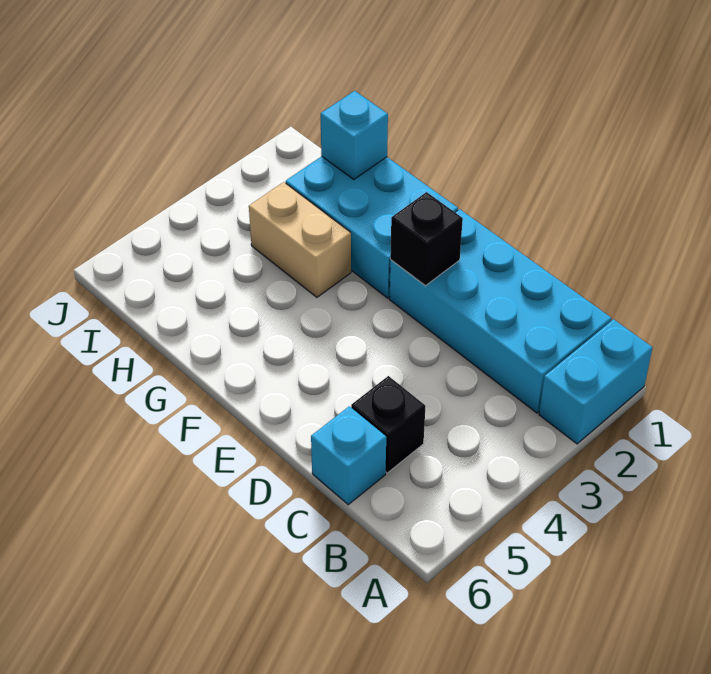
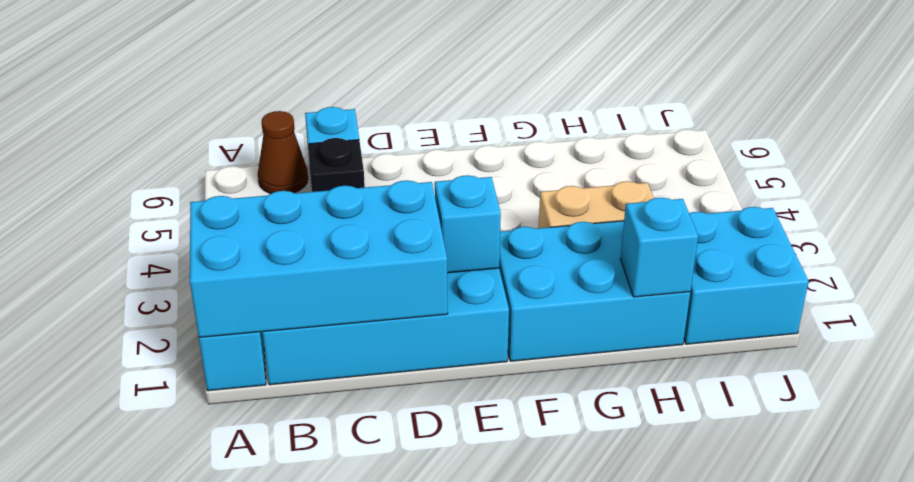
none -> cyan brick A1:D2 level 2
none -> brown cone B6 level 1
black brick E2 level 2 -> cyan brick E2 level 2
none -> cyan brick I1:J2 level 1

